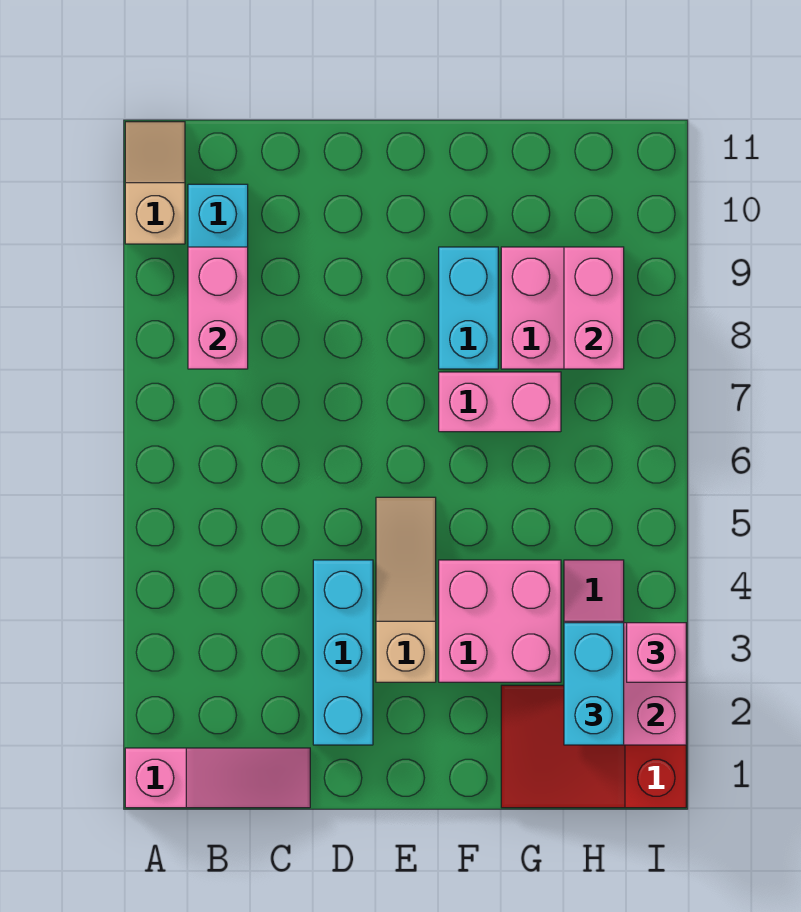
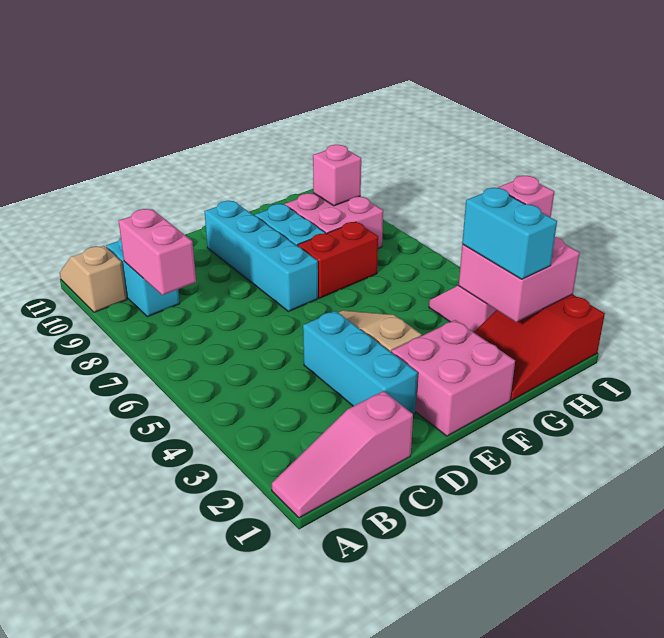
pink slope A1:C1 level 1 top A -> pink slope A1:C1 level 1 top C
none -> cyan brick E7:E10 level 1
pink brick F3:G4 level 1 -> pink brick E1:F2 level 1
pink brick F7:G7 level 1 -> red brick F7:G7 level 1
pink brick H8:H9 level 2 -> pink brick H9 level 2

